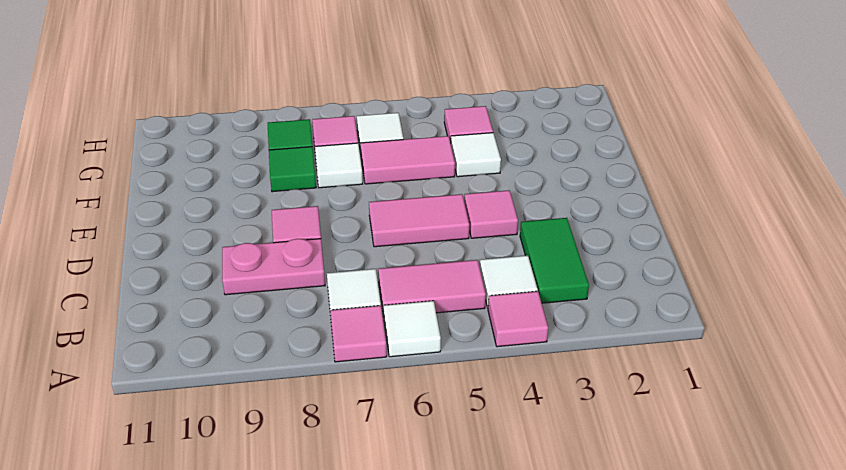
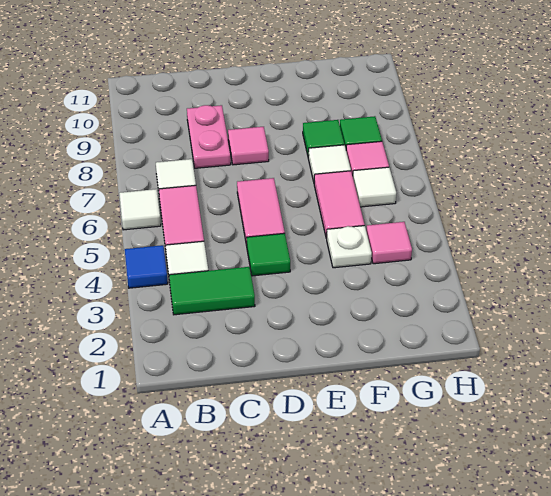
pink tile A4 level 1 -> blue tile A4 level 1
pink tile A7 level 1 -> none
pink tile D4 level 1 -> green tile D4 level 1
white tile F4 level 1 -> white plate F4 level 1

